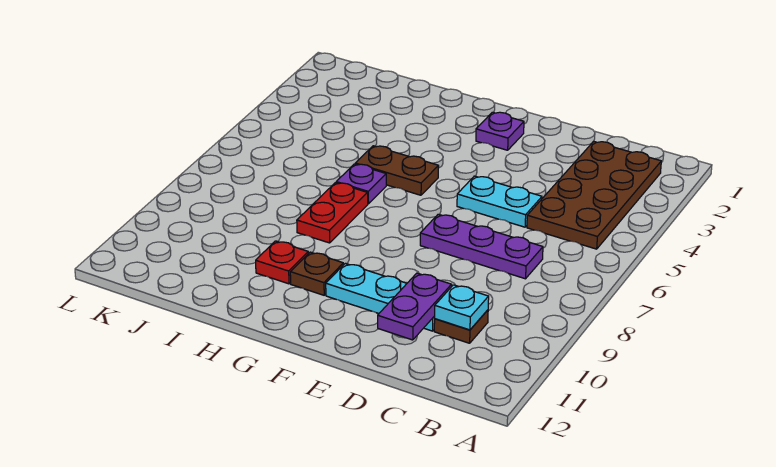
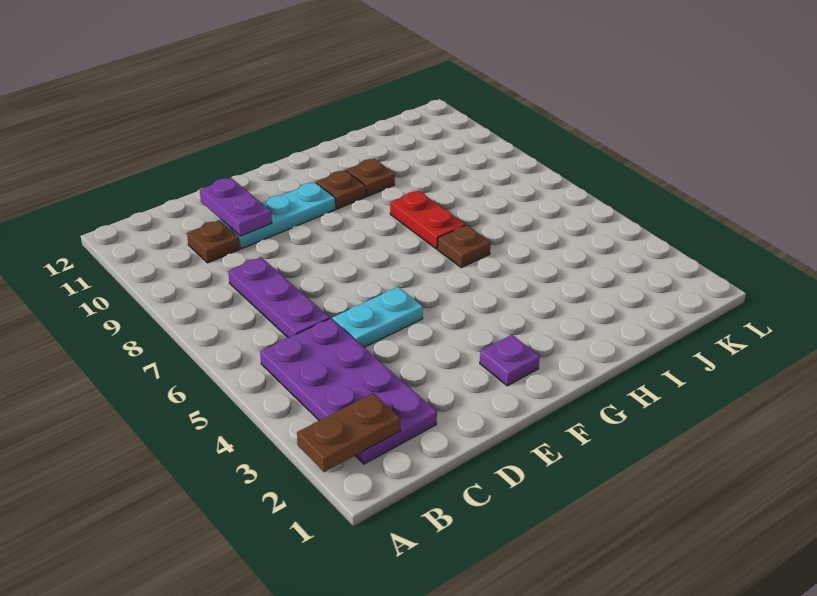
brown plate B2:C5 level 1 -> purple plate B2:C5 level 1
purple plate C7:E7 level 1 -> purple plate C6:C8 level 1
cyan plate C10 level 2 -> none
brown plate G5:H5 level 1 -> brown plate A2:B2 level 2
purple plate H6 level 1 -> brown plate H6 level 1
red plate H10 level 1 -> brown plate H10 level 1

